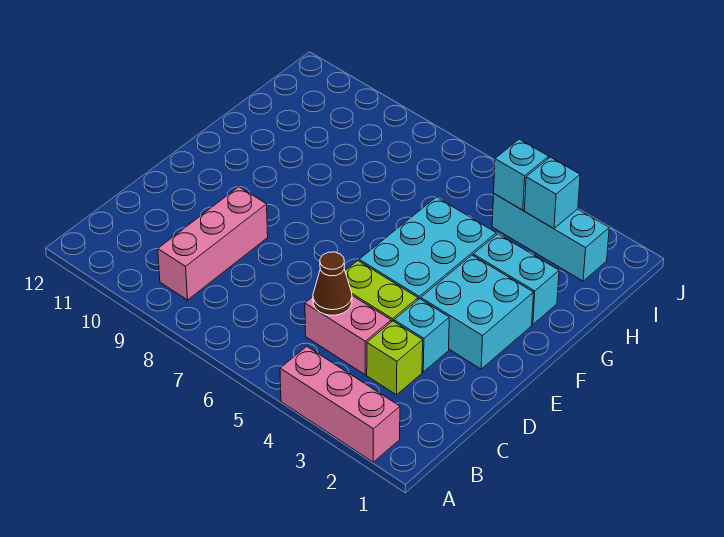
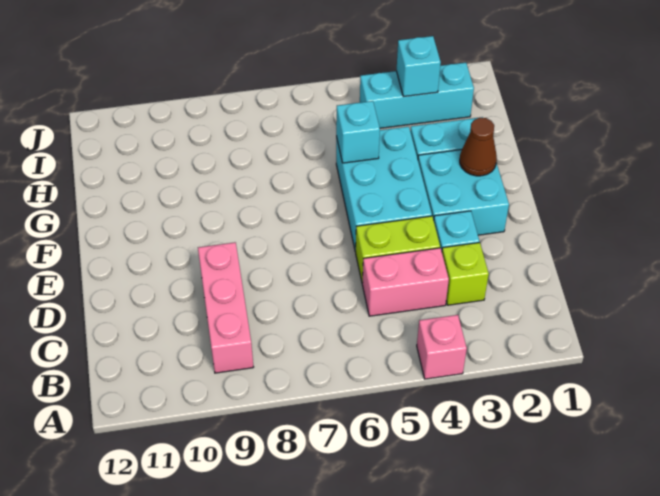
pink brick A2:A4 level 1 -> pink brick A4 level 1
brown cone C5 level 2 -> brown cone F2 level 2
cyan brick I4 level 2 -> cyan brick G5 level 2

